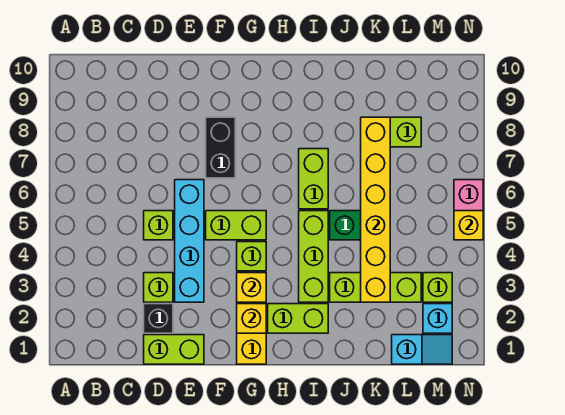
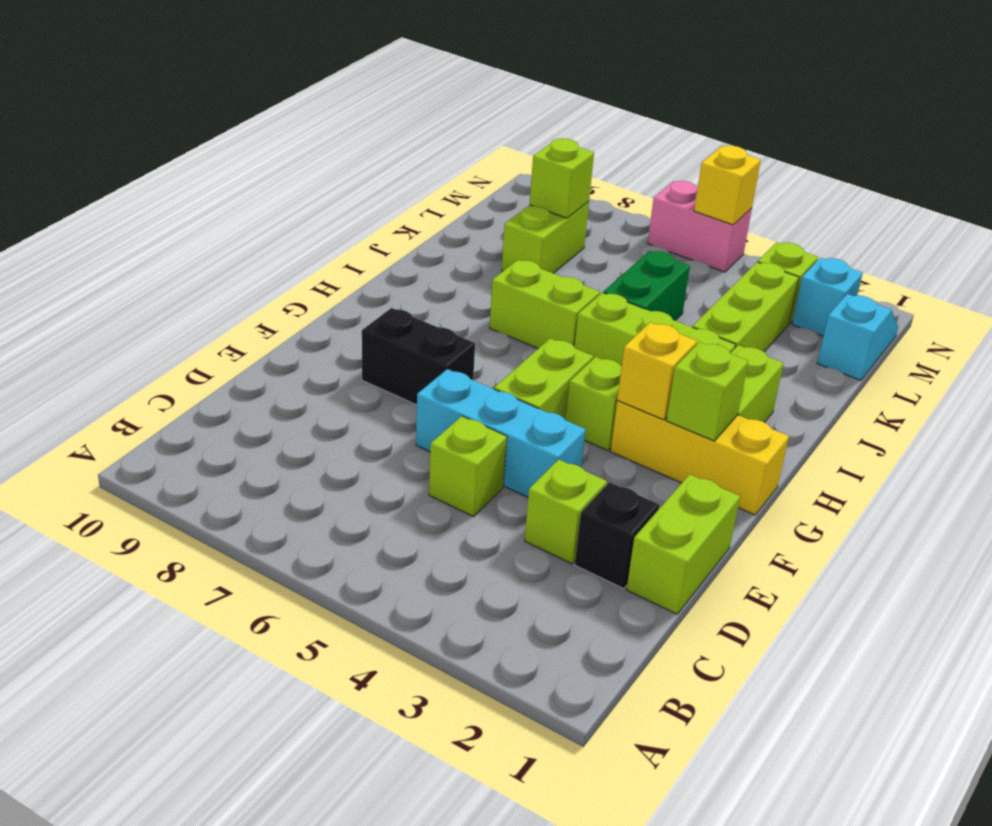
cyan brick E3:E6 level 1 -> cyan brick E4:E6 level 1
yellow brick G2 level 2 -> lime brick G2 level 2
yellow brick K3:K8 level 2 -> none
none -> lime brick L8 level 2

